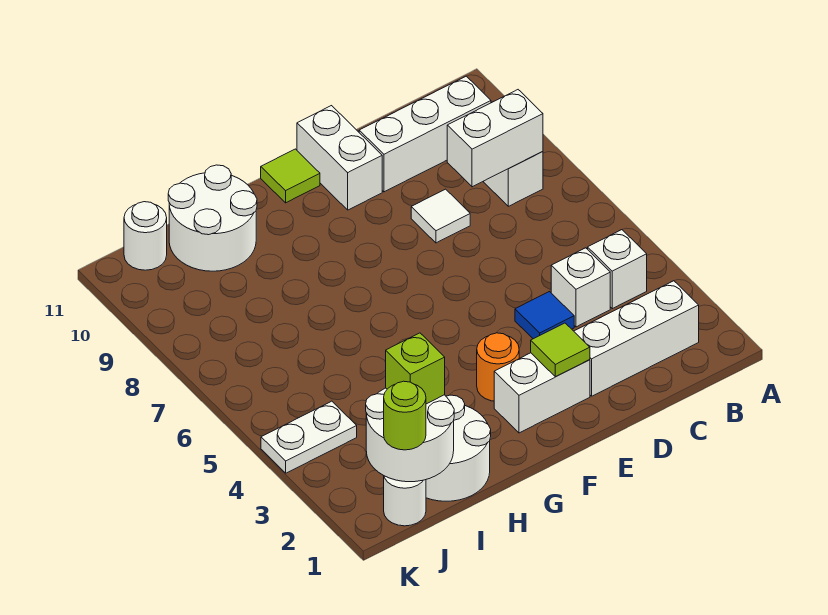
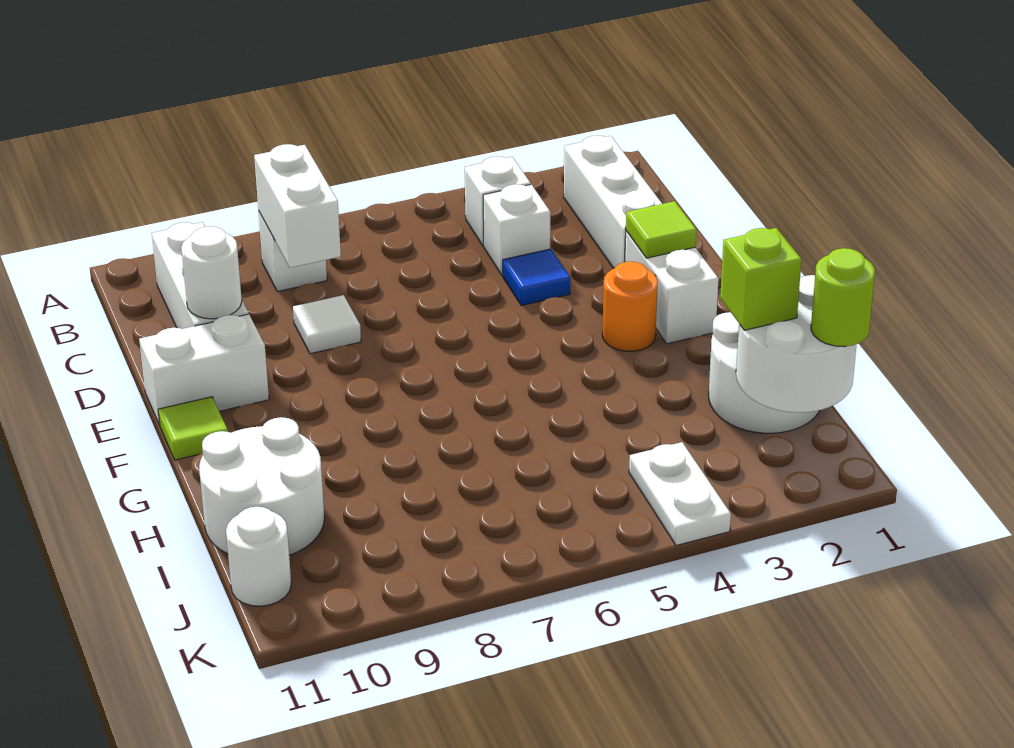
white round brick J1 level 1 -> white round brick D10 level 2

